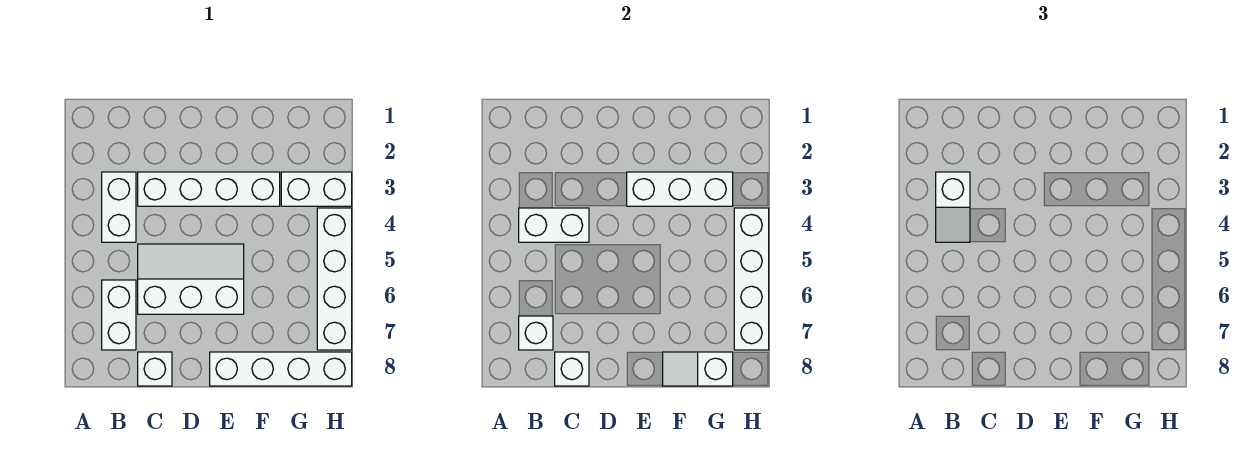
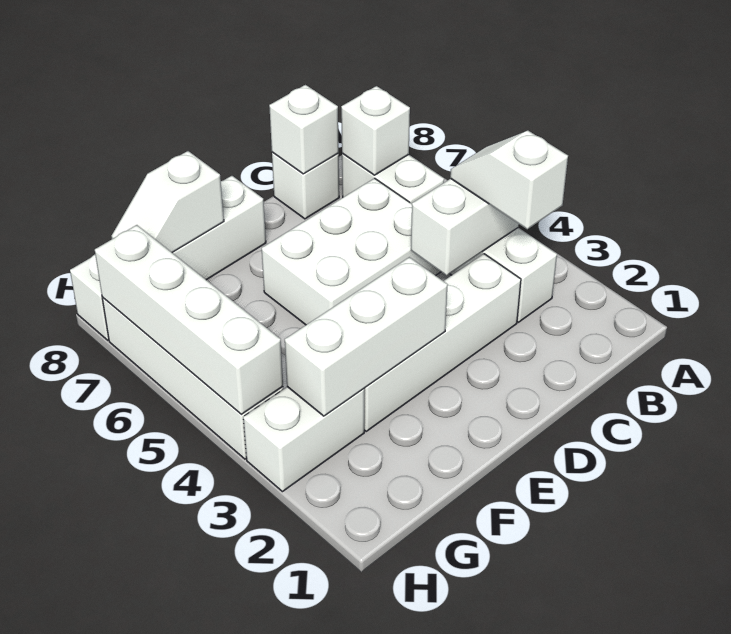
white slope C5:E6 level 1 top 6 -> white brick C5:E6 level 1
white slope F8:G8 level 2 top G -> white slope F8:G8 level 2 top F

